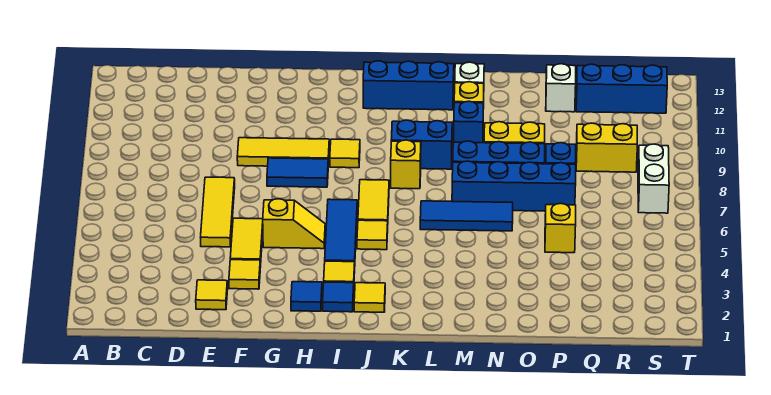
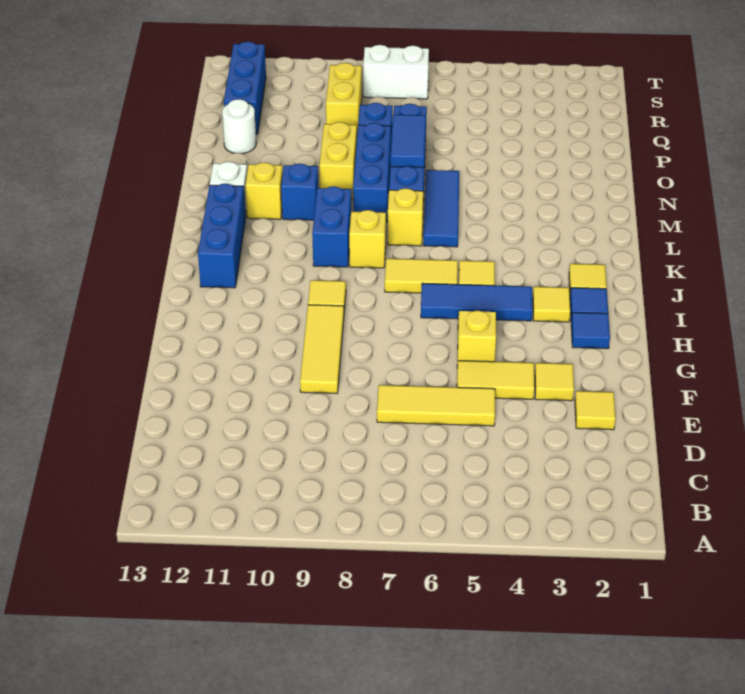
blue tile G8:H8 level 1 -> blue tile N7:O7 level 2
yellow brick P5 level 1 -> yellow brick L7 level 1
white brick P12 level 1 -> white round brick P12 level 1

